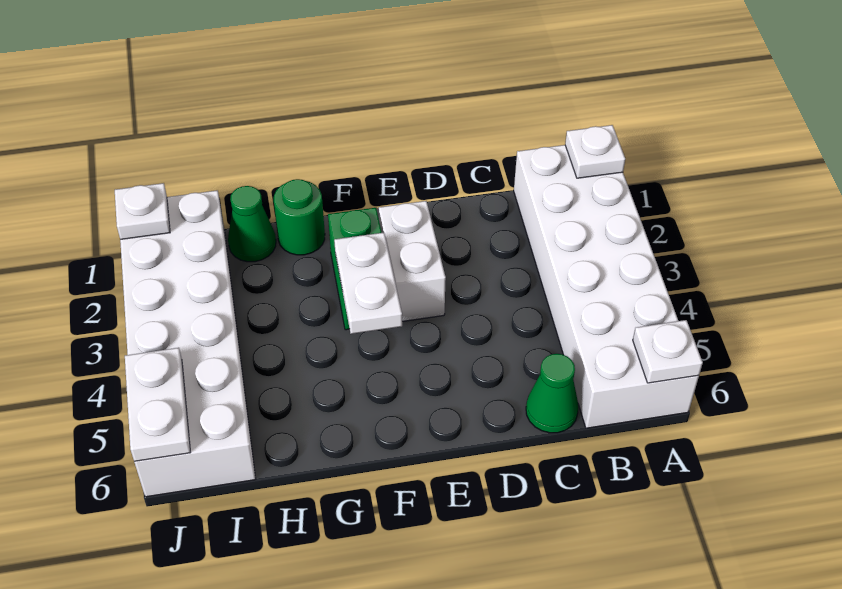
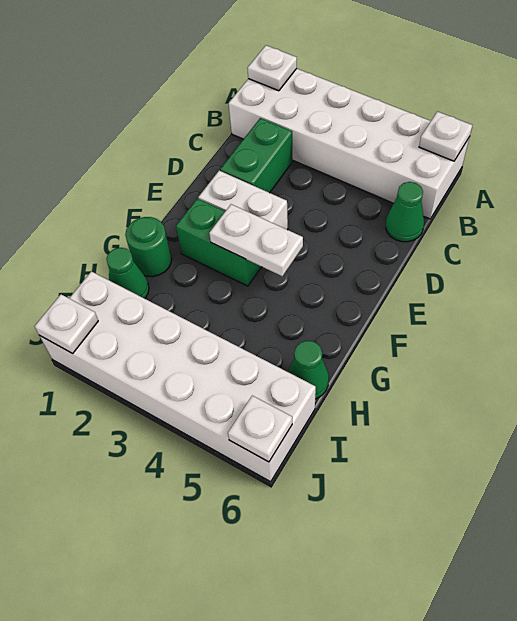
none -> green brick C2:D2 level 1
none -> green cone H6 level 1
white plate J5:J6 level 2 -> white plate J6 level 2

